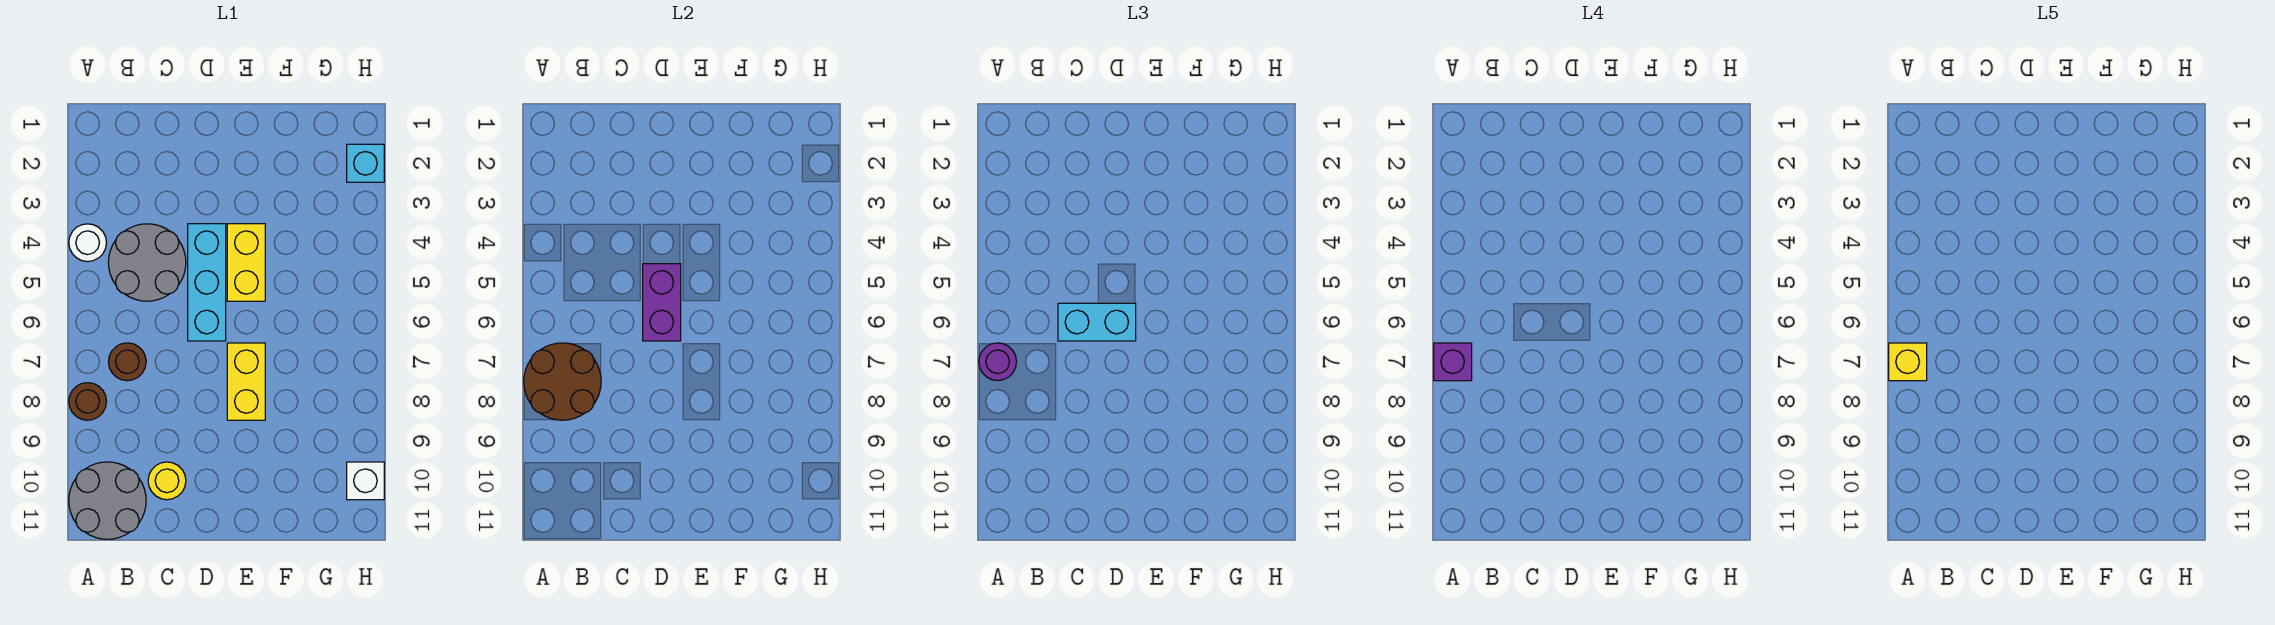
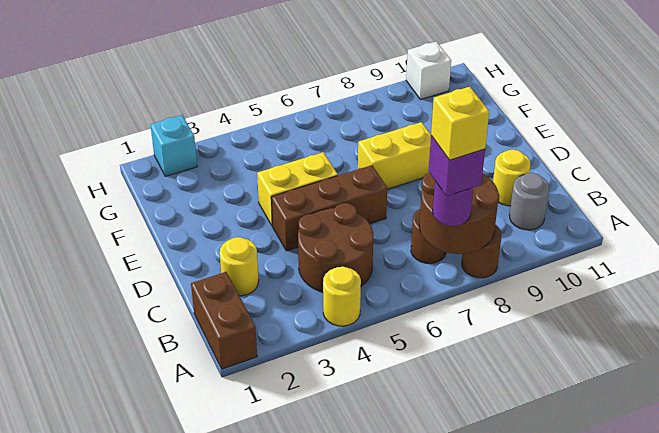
none -> brown brick A1:B1 level 1
white round brick A4 level 1 -> yellow round brick A4 level 1
grey round brick A10:B11 level 1 -> grey round brick B10 level 1
grey round brick B4:C5 level 1 -> brown round brick B4:C5 level 1
none -> yellow round brick C2 level 1
cyan brick C6:D6 level 3 -> none
cyan brick D4:D6 level 1 -> brown brick D4:D6 level 1
purple brick D5:D6 level 2 -> none

